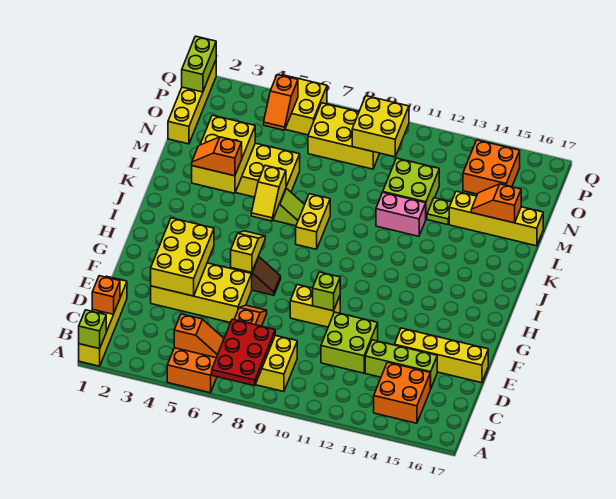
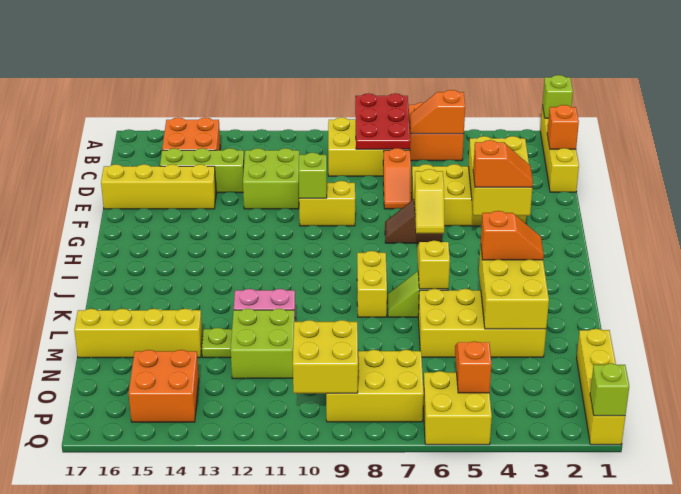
orange slope M15:M16 level 2 top 16 -> orange slope G3:G4 level 3 top 4
lime brick P1:Q1 level 2 -> lime brick Q1 level 2

